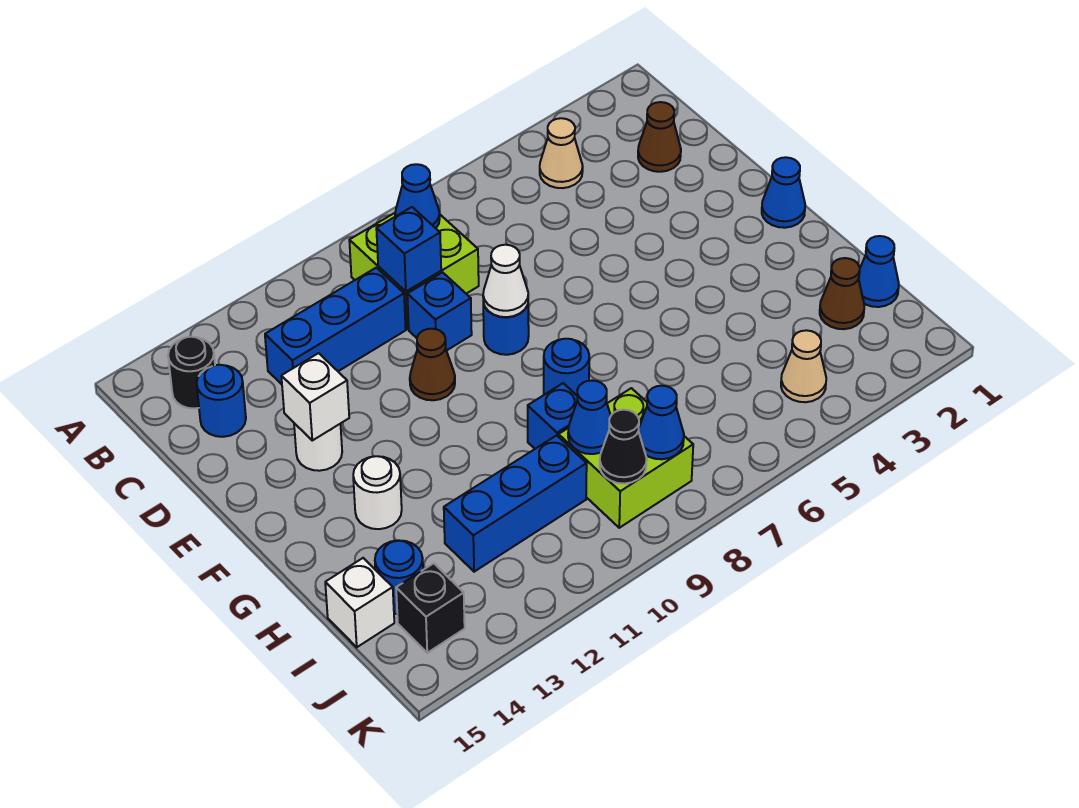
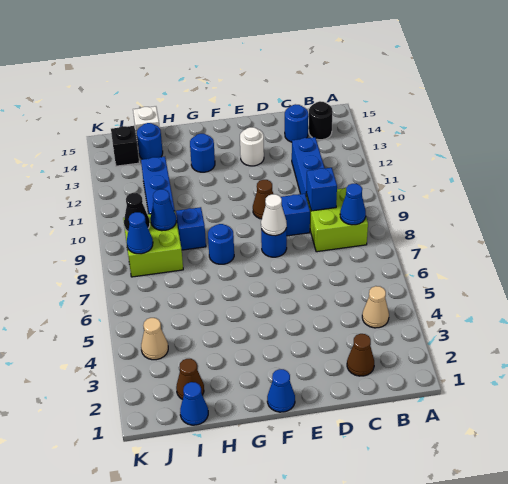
white brick E13 level 2 -> none
white round brick G13 level 1 -> blue round brick G13 level 1

